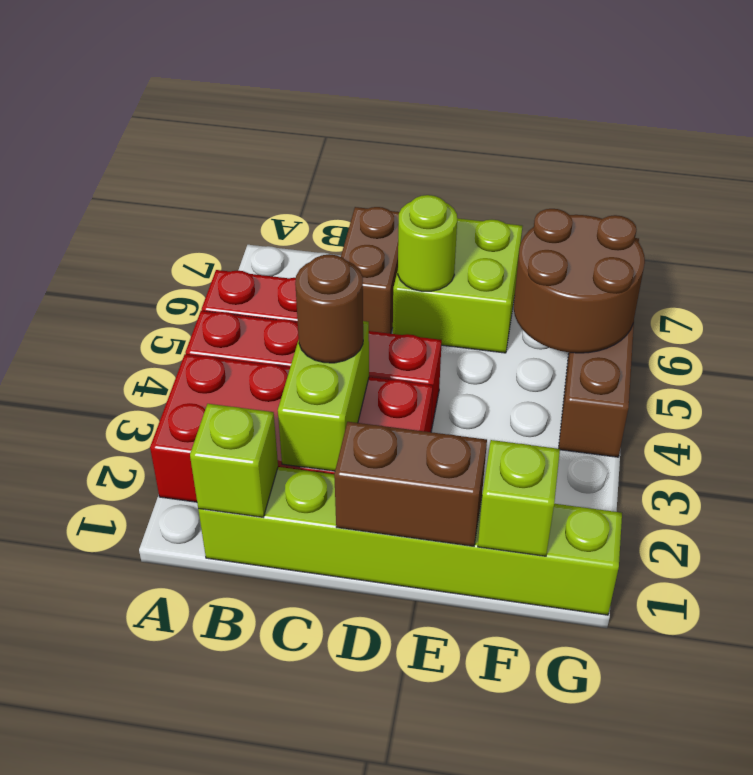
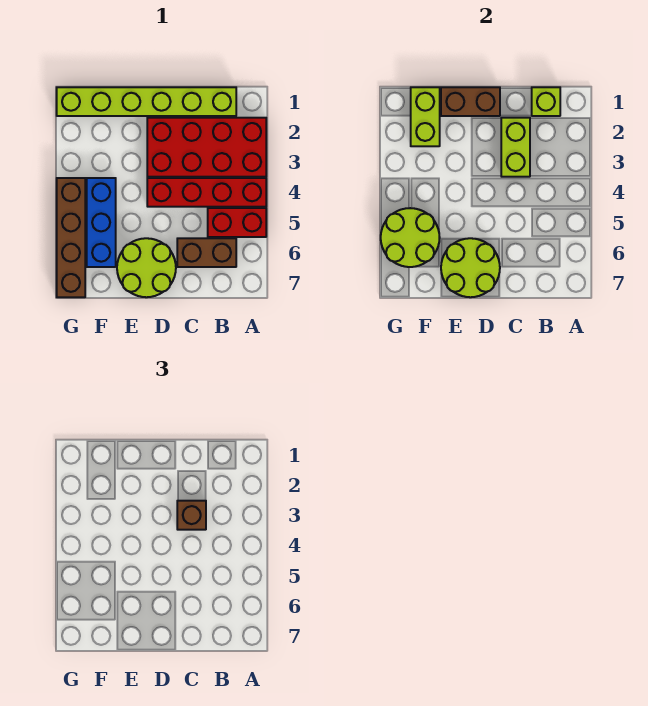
brown round brick C3 level 3 -> brown brick C3 level 3
brown brick C6:C7 level 1 -> brown brick B6:C6 level 1
lime brick D6:E7 level 1 -> lime round brick D6:E7 level 1
lime round brick D6 level 2 -> lime round brick D6:E7 level 2
lime brick F1 level 2 -> lime brick F1:F2 level 2
none -> blue brick F4:F6 level 1
brown round brick F5:G6 level 2 -> lime round brick F5:G6 level 2

